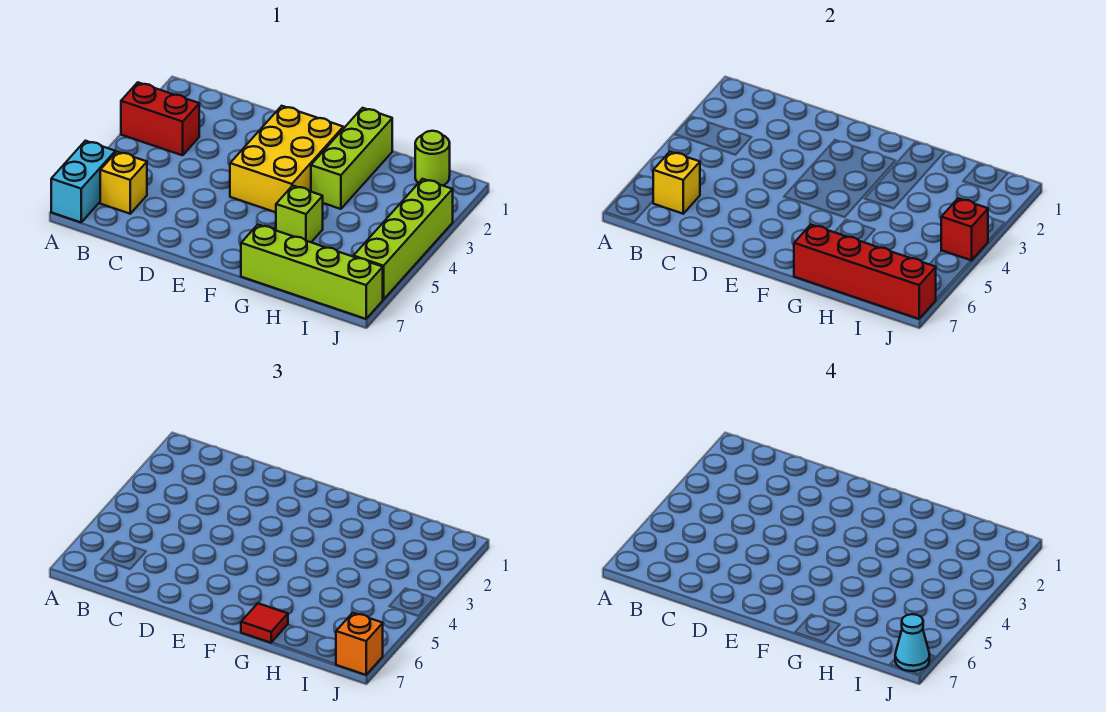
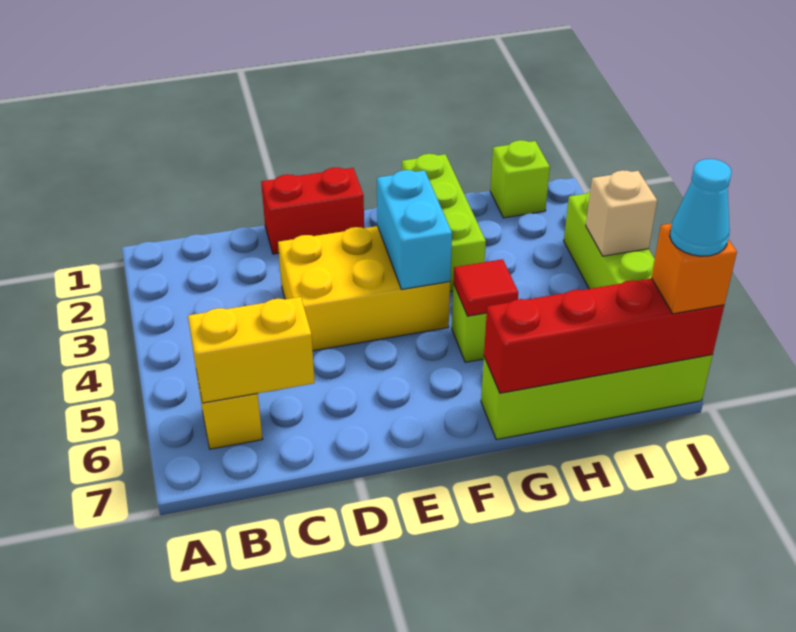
red brick A3:B3 level 1 -> red brick D1:E1 level 1
cyan brick A6:A7 level 1 -> cyan brick F3:F4 level 2
yellow brick B6 level 2 -> yellow brick B6:C6 level 2
yellow brick E2:F4 level 1 -> yellow brick D3:F4 level 1
red tile G7 level 3 -> red tile G5 level 2
lime round brick I1 level 1 -> lime brick I1 level 1
red brick J4 level 2 -> tan brick J4 level 2

